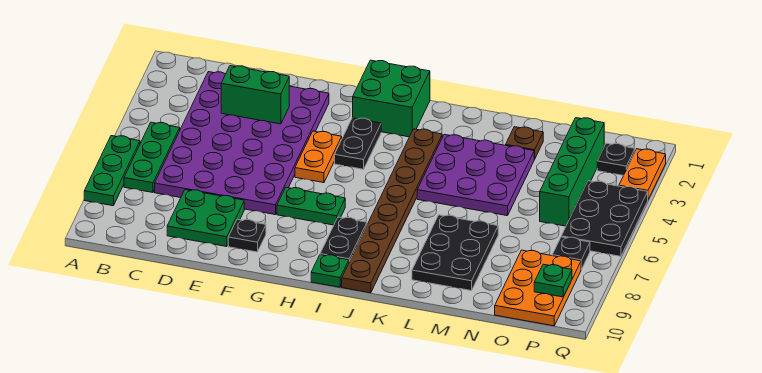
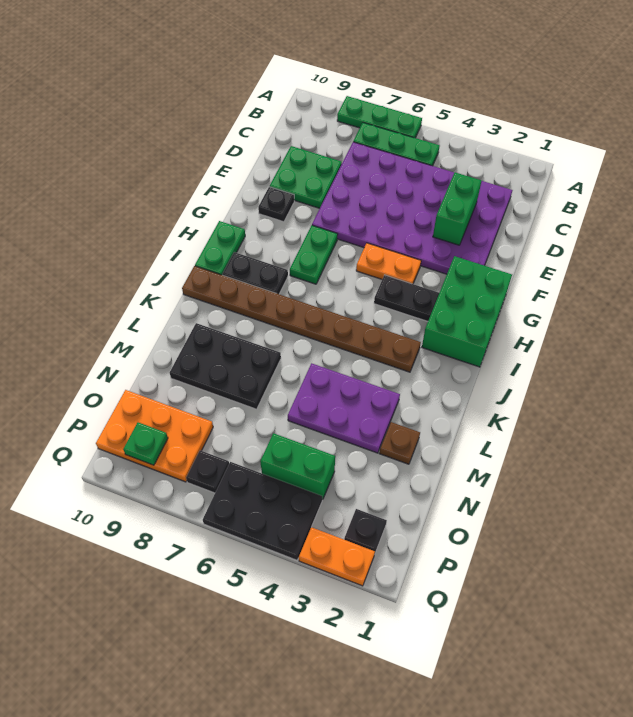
green brick H1:I2 level 1 -> green brick G1:I2 level 1
green plate I10 level 1 -> green plate H10:I10 level 1
purple plate K3:M5 level 1 -> purple plate L3:M5 level 1
green brick O2:O5 level 1 -> green brick O4:O5 level 1

